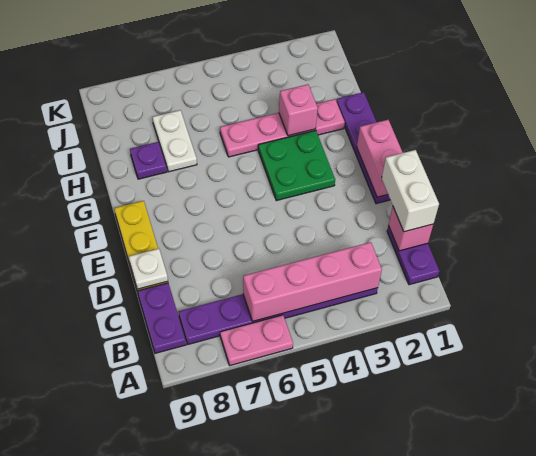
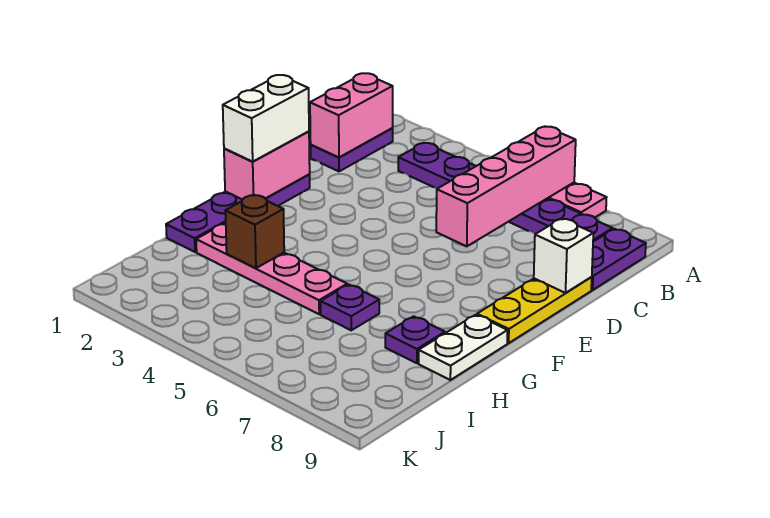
pink brick B3:B6 level 2 -> pink brick A6:D6 level 2
pink brick C1 level 2 -> pink brick B1:C1 level 2
white brick C1:D1 level 3 -> white brick E1:F1 level 3
white plate D9 level 2 -> white brick D9 level 2
green plate F3:G4 level 1 -> none
pink brick H3 level 2 -> brown brick H3 level 2
none -> purple plate H6 level 1
white plate H7:I7 level 1 -> white plate G9:H9 level 1

